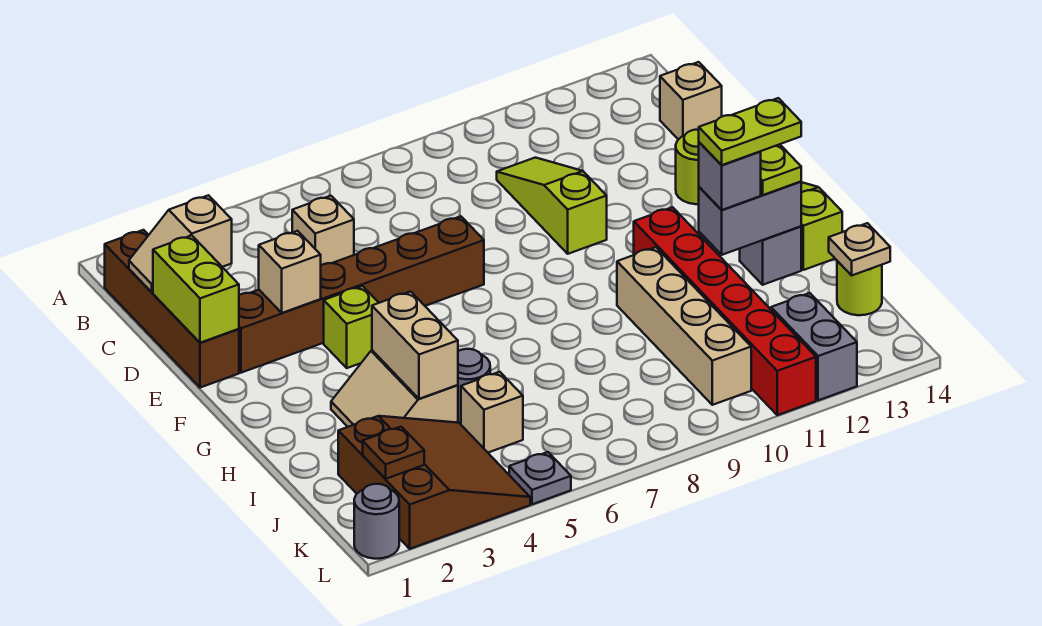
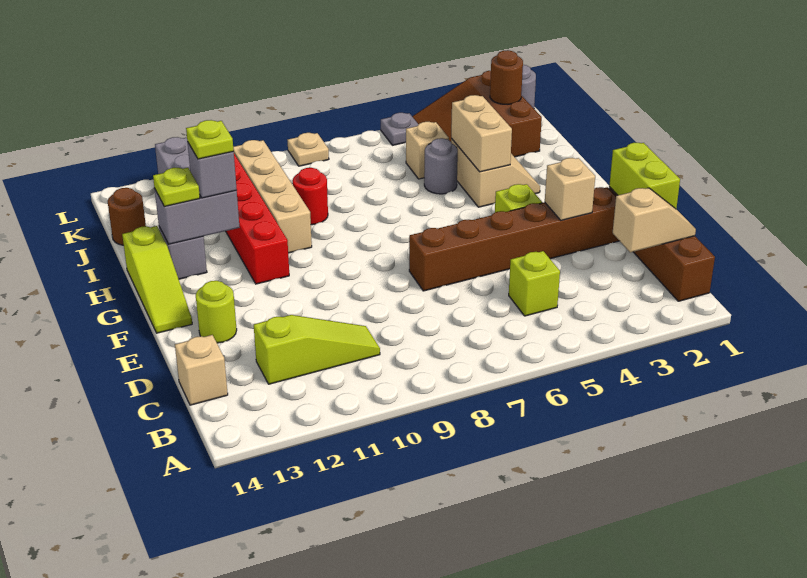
tan brick C5 level 1 -> lime brick C5 level 1
lime slope C10:E10 level 1 top E -> lime slope C10:C12 level 1 top 12
lime plate H12:H13 level 4 -> lime plate H12 level 4
none -> red round brick I9 level 1
lime round brick J14 level 1 -> brown round brick J14 level 1
tan plate J14 level 2 -> tan plate L8 level 1
brown plate K2 level 2 -> brown round brick K2 level 2

